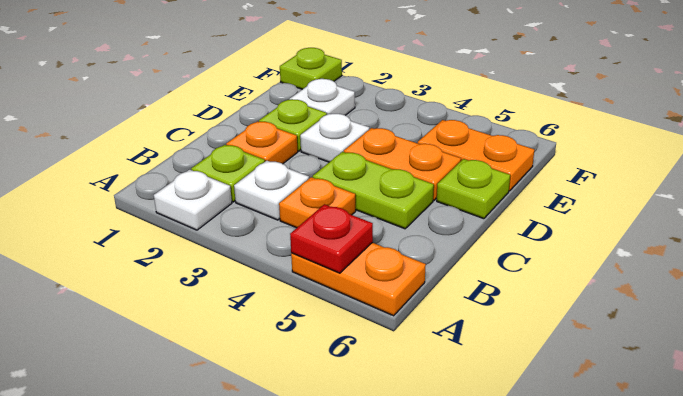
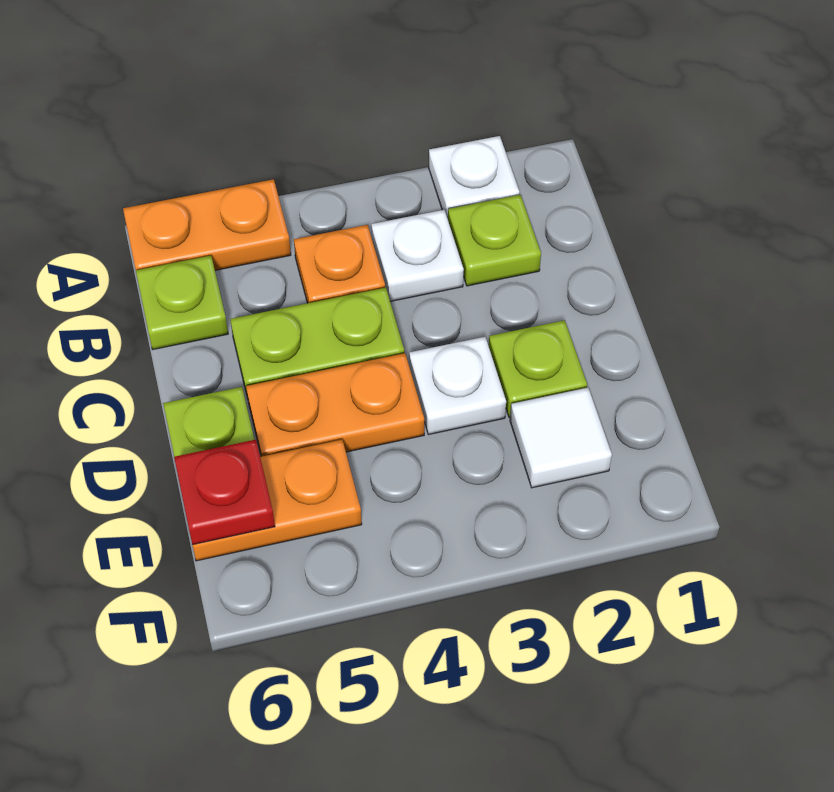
red plate A5 level 2 -> red plate E6 level 2
orange plate C2 level 1 -> none
white plate E2 level 1 -> white tile E2 level 1
lime plate F1 level 1 -> lime plate B6 level 1

